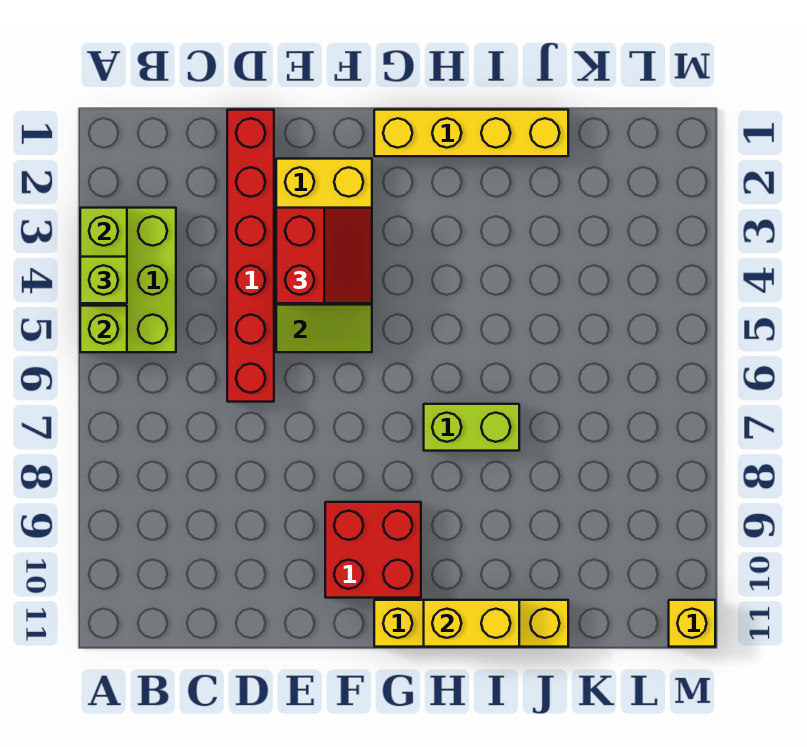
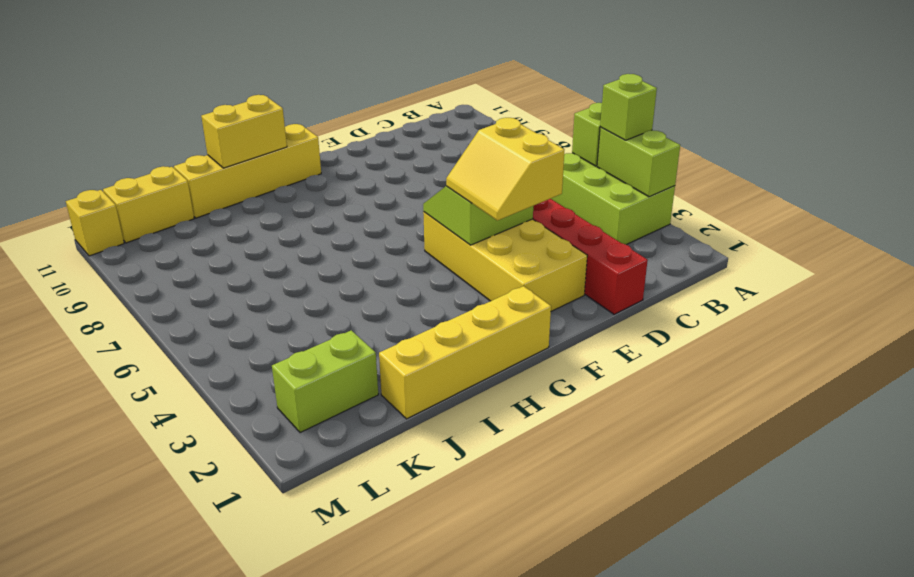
red slope E3:F4 level 3 top E -> yellow slope E3:F4 level 3 top E
red brick F9:G10 level 1 -> none
lime brick H7:I7 level 1 -> lime brick K2:L2 level 1
none -> yellow brick K11:L11 level 1

